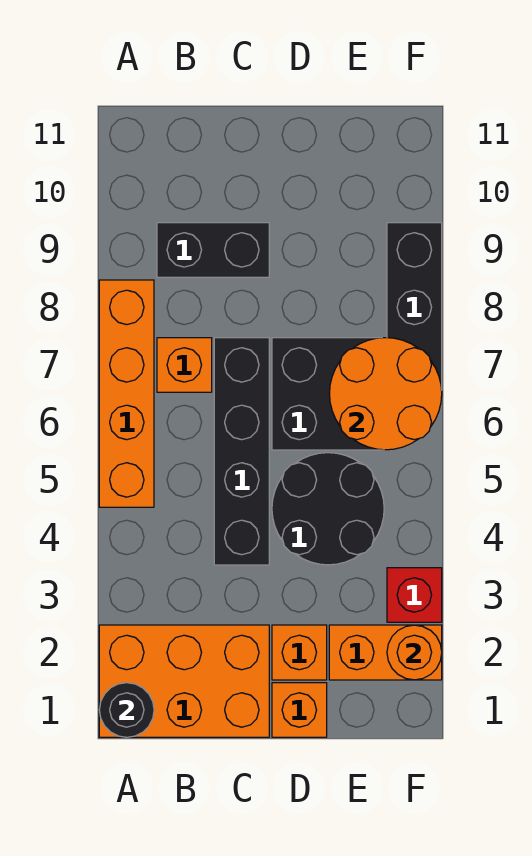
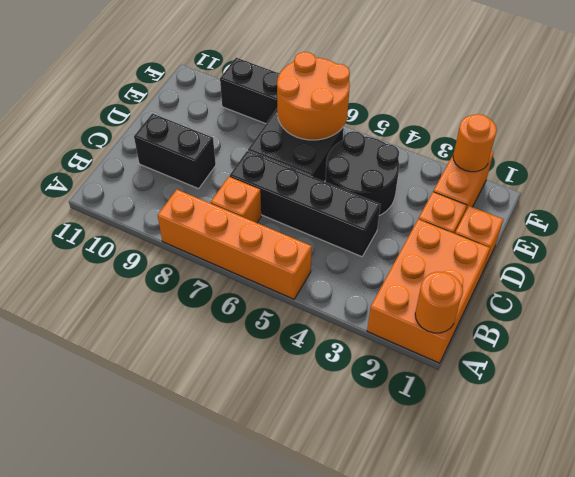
black round brick A1 level 2 -> orange round brick A1 level 2
black brick B9:C9 level 1 -> black brick C9:C10 level 1
red brick F3 level 1 -> none

